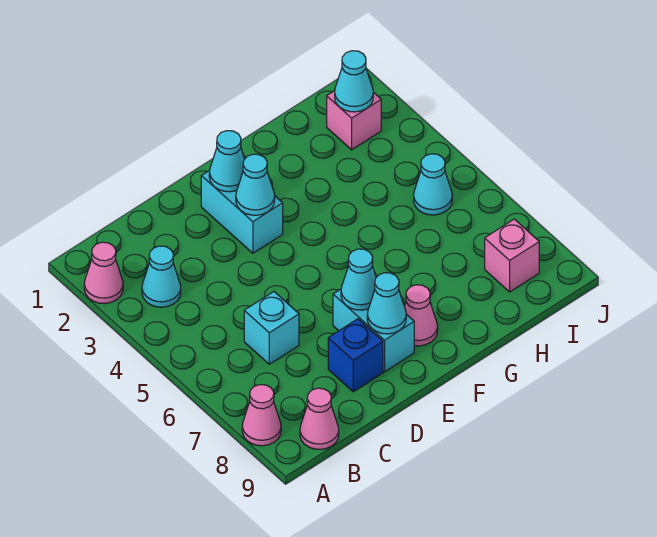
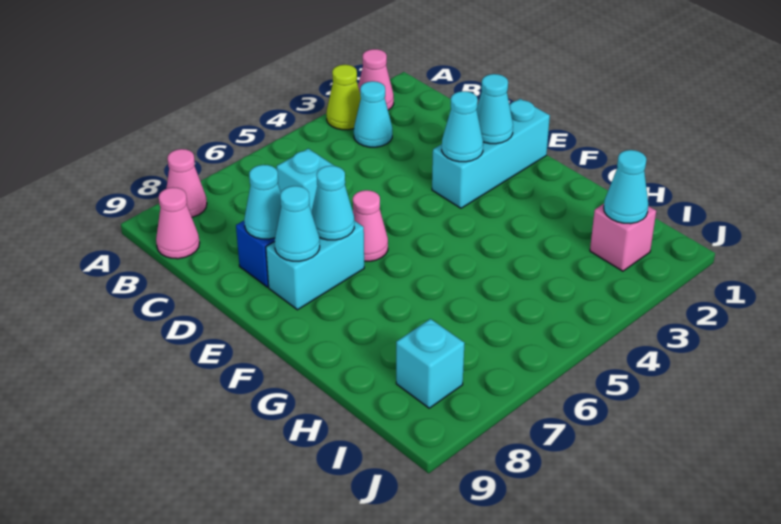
none -> lime cone A3 level 1
cyan brick E2:E3 level 1 -> cyan brick E1:E3 level 1
pink cone F8 level 1 -> pink cone E6 level 1
cyan cone I5 level 1 -> cyan cone D8 level 2
pink brick I8 level 1 -> cyan brick I8 level 1

